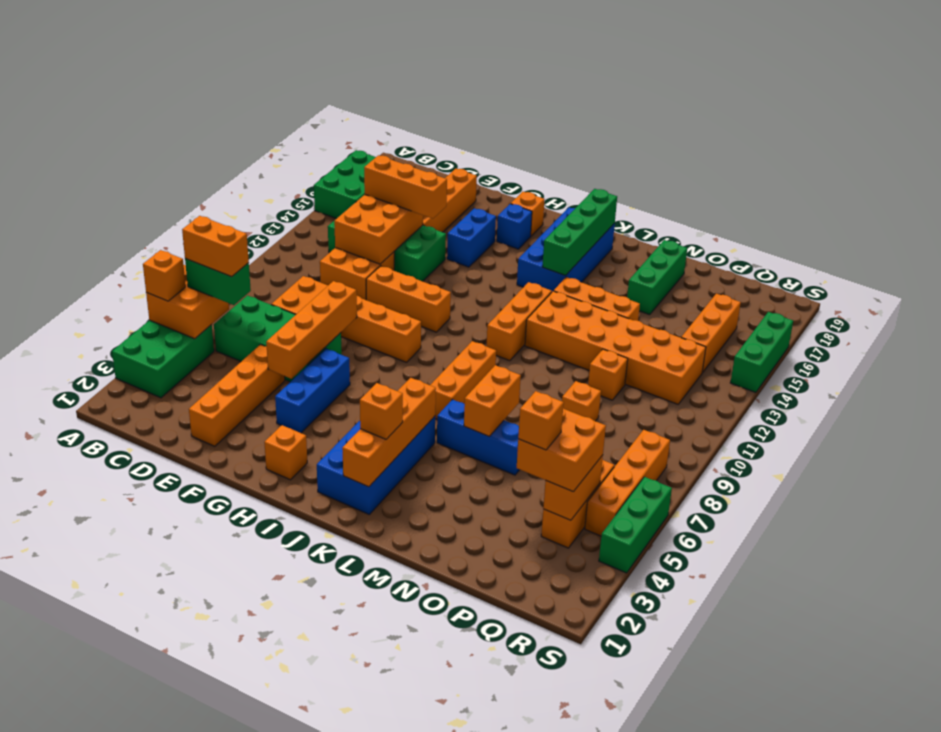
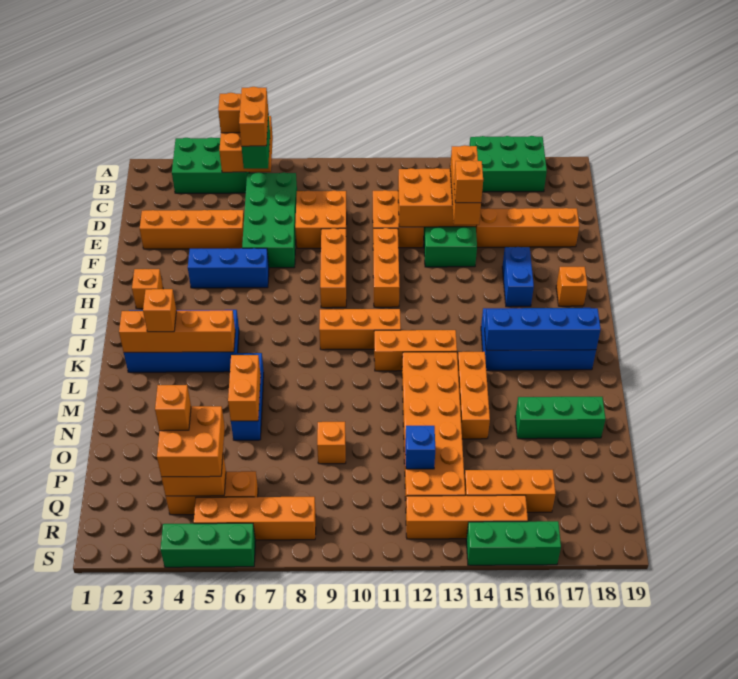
orange brick F5:F8 level 2 -> orange brick R12:R15 level 1
blue brick G15:G16 level 1 -> blue brick G16:H16 level 1
blue brick H17 level 1 -> blue brick P12 level 2
orange brick K7:K9 level 1 -> orange brick J9:J11 level 1
green brick K15:K18 level 2 -> blue brick K15:K18 level 2
orange brick M6:M7 level 2 -> orange brick M6:N6 level 2
orange brick O11 level 1 -> orange brick F14 level 4

